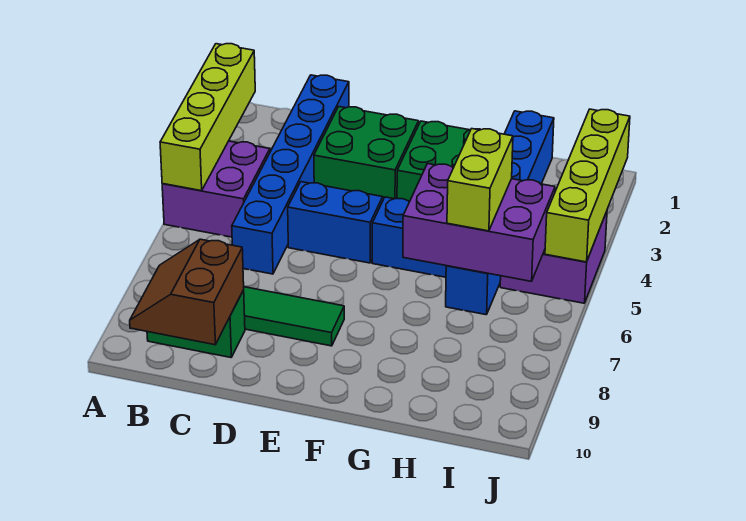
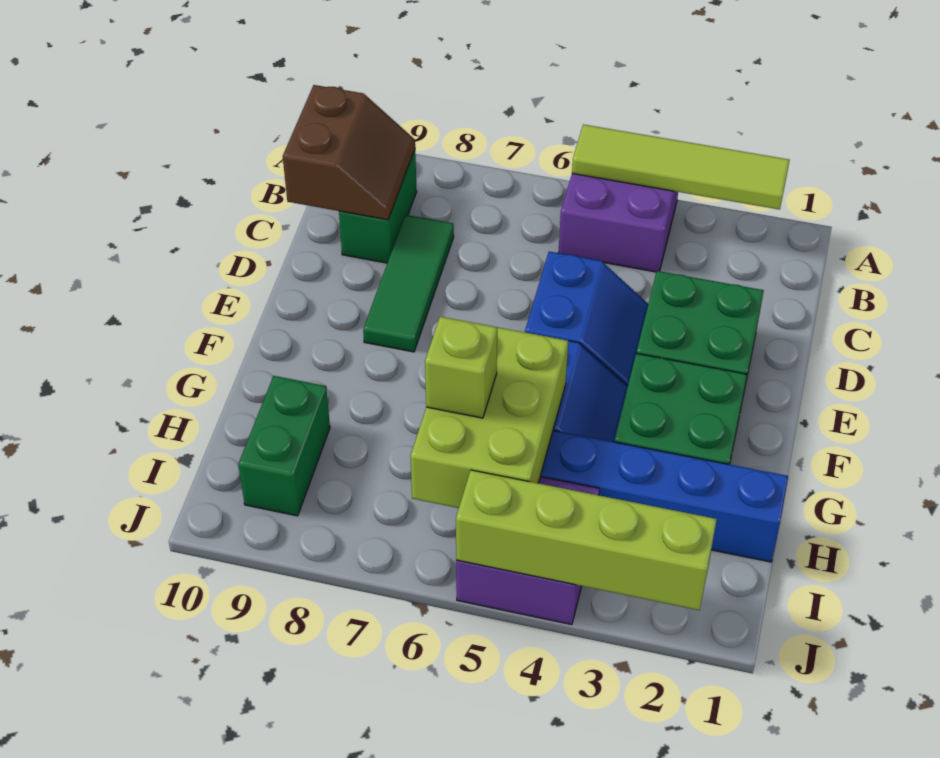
lime brick A2:A5 level 2 -> lime tile A2:A5 level 2
brown slope B9:C10 level 2 top C -> brown slope B9:C10 level 2 top 10
blue brick C1:C6 level 1 -> none
purple brick G5:I6 level 2 -> lime brick G5:I6 level 2
lime brick H5:H6 level 3 -> lime brick H6 level 3
none -> green brick H9:I9 level 1

